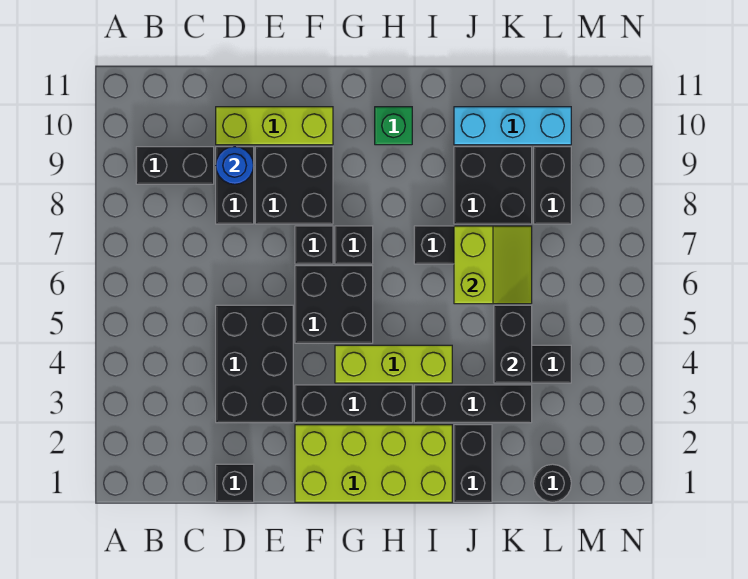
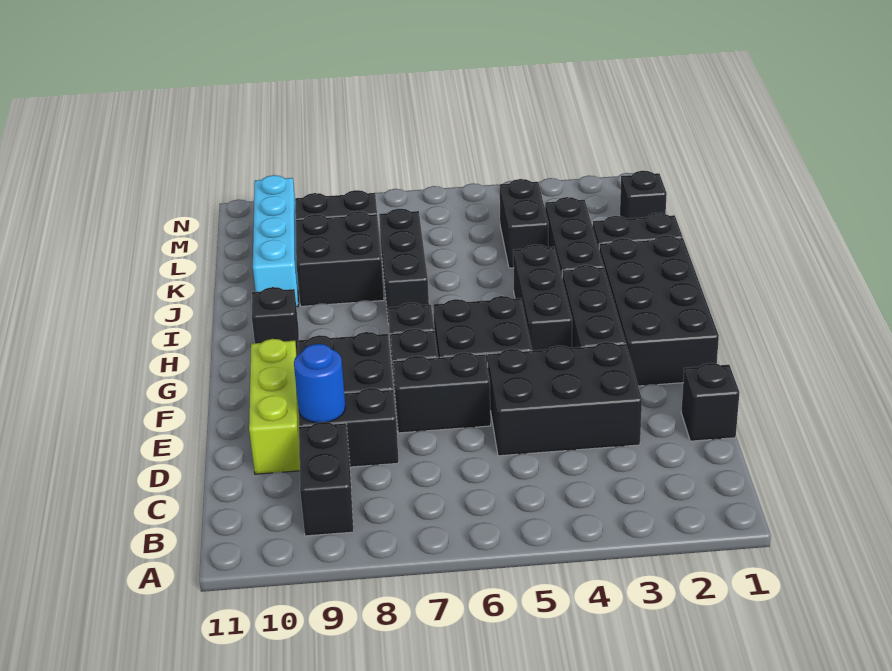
lime brick F1:I2 level 1 -> black brick F1:I2 level 1
lime brick G4:I4 level 1 -> black brick G4:I4 level 1
green brick H10 level 1 -> black brick H10 level 1
lime slope J6:K7 level 2 top J -> none
cyan brick J10:L10 level 1 -> cyan brick J10:M10 level 1
black brick K4:K5 level 2 -> black brick E6:E7 level 1
black round brick L1 level 1 -> black brick L1 level 1

